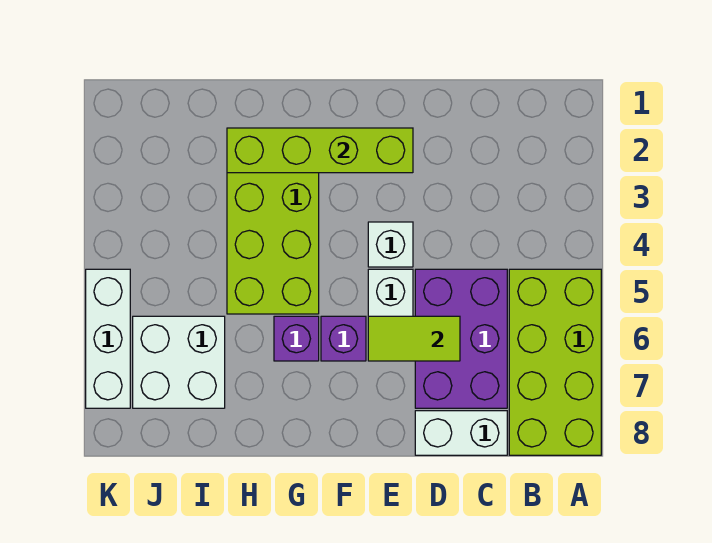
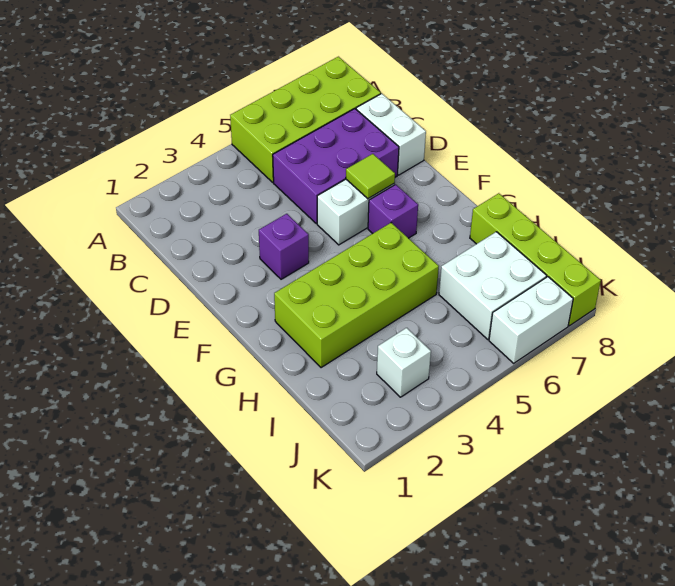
lime tile D6:E6 level 2 -> lime tile E6 level 2
lime brick E2:H2 level 2 -> lime brick H8:K8 level 1
white brick E4 level 1 -> white brick J3 level 1
purple brick G6 level 1 -> purple brick E3 level 1
white brick K5:K7 level 1 -> white brick K6:K7 level 1

